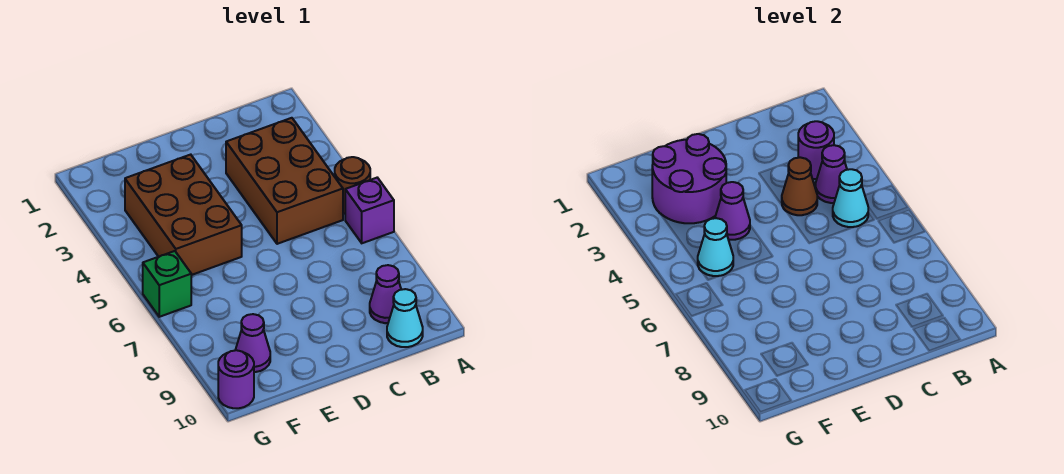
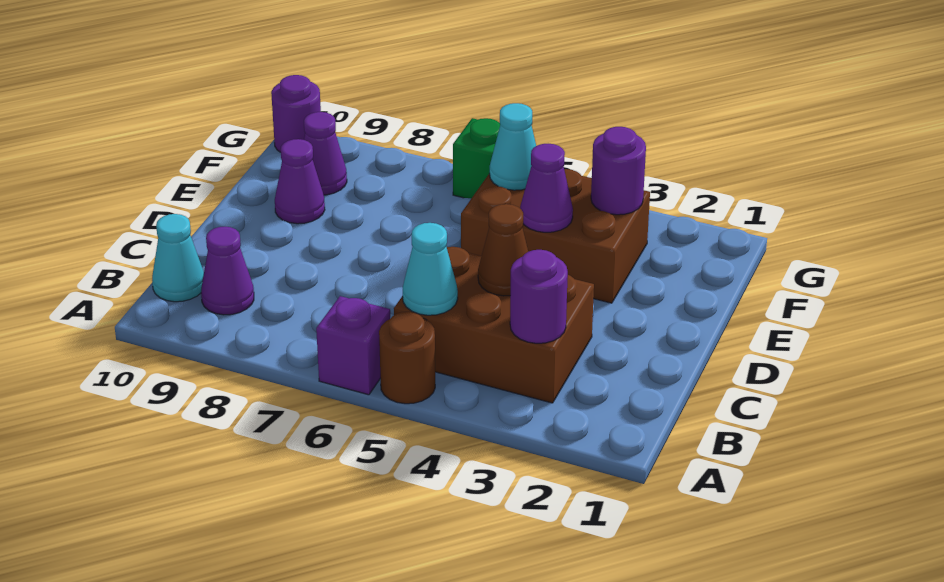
purple cone B4 level 2 -> purple cone E9 level 1
purple round brick E2:F3 level 2 -> purple round brick F3 level 2

